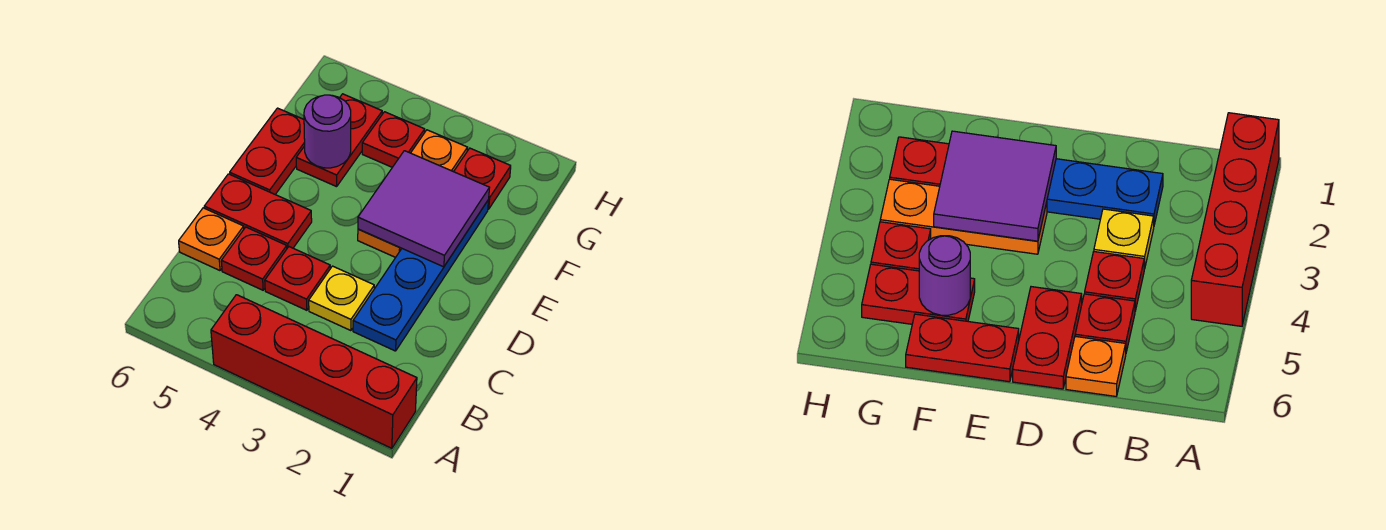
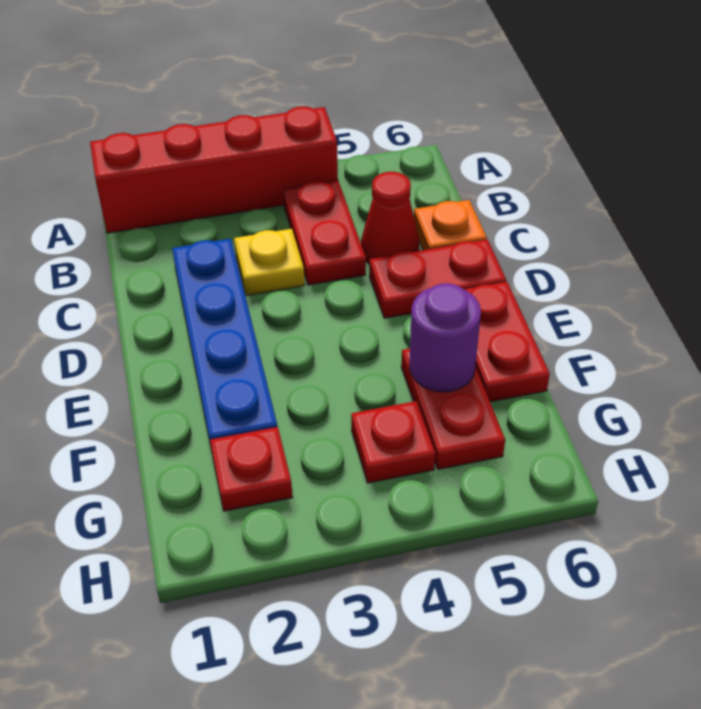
red plate C4 level 1 -> red plate B4:C4 level 1
red plate C5 level 1 -> red cone C5 level 1
purple tile E2:F3 level 2 -> none
orange plate E3:G3 level 1 -> none

